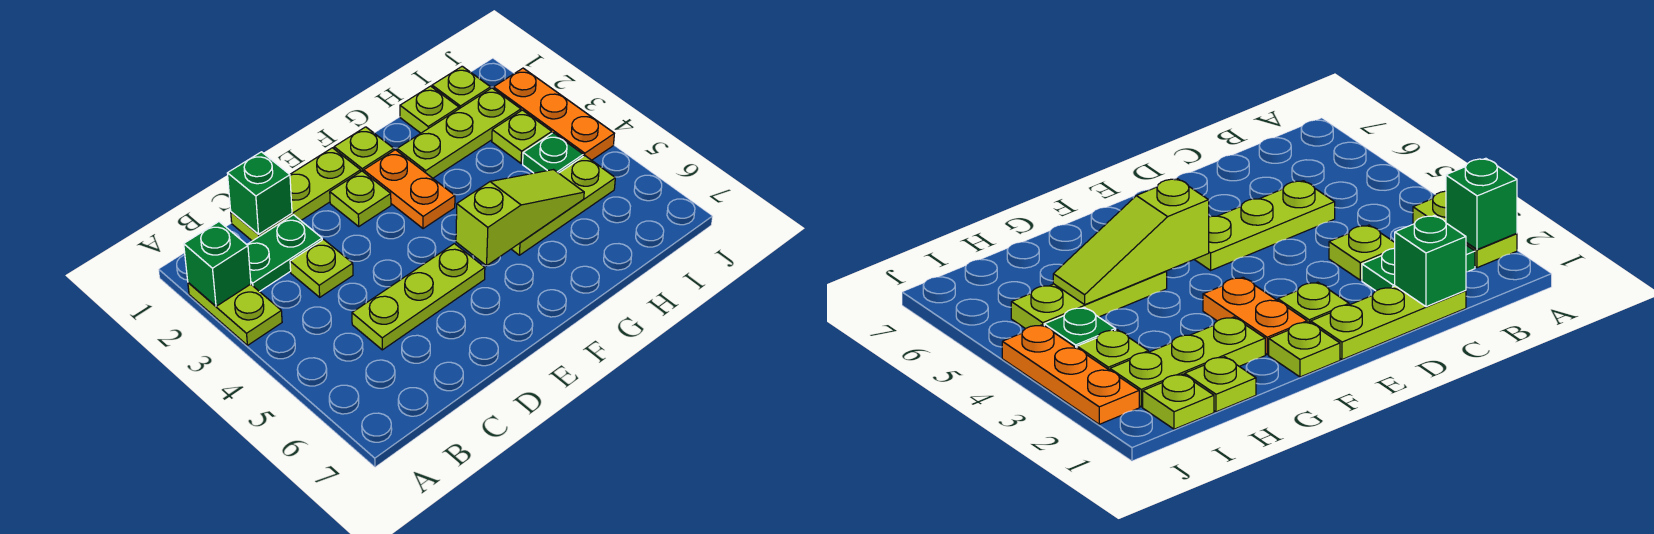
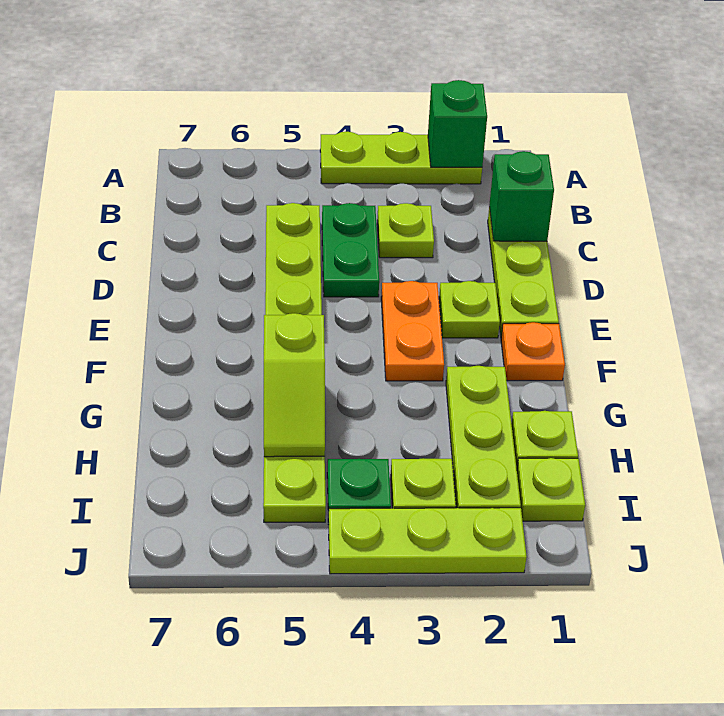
lime plate A2:A3 level 1 -> lime plate A2:A4 level 1
green plate B2:C2 level 1 -> green plate C4:D4 level 1
lime plate F1 level 1 -> orange plate F1 level 1
orange plate F2:F3 level 1 -> orange plate E3:F3 level 1
lime slope F5:H5 level 2 top F -> lime slope G5:H5 level 2 top G
orange plate J2:J4 level 1 -> lime plate J2:J4 level 1

